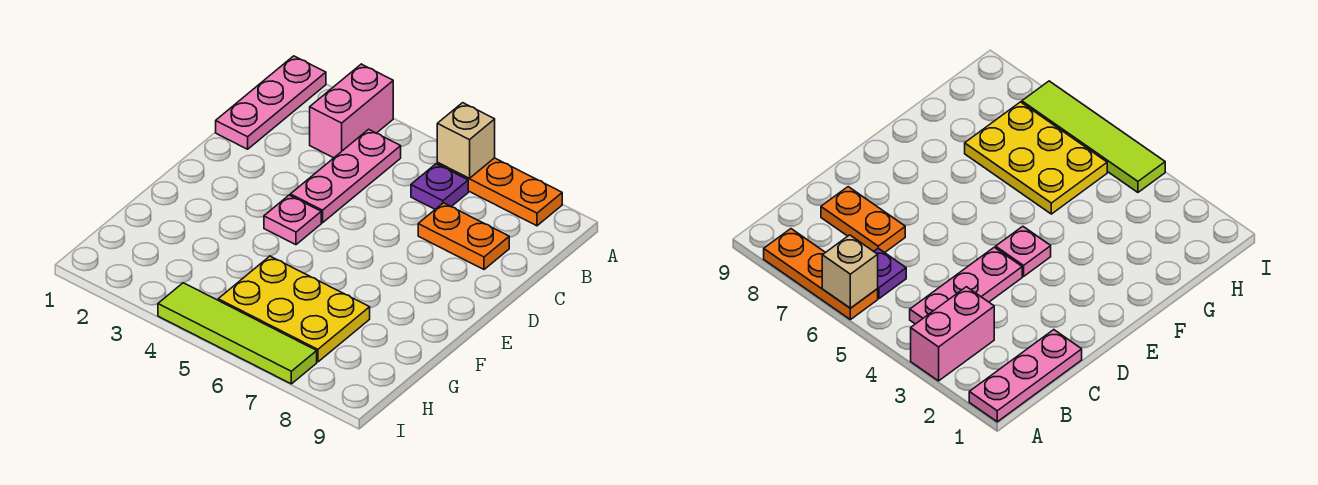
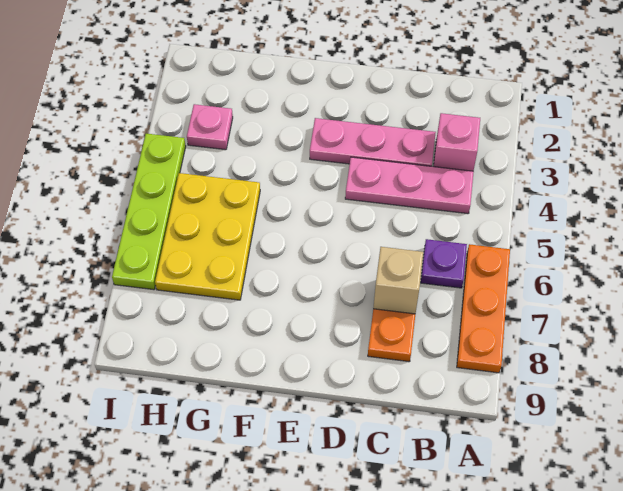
pink plate A1:C1 level 1 -> pink plate C3:E3 level 1
pink brick A3:B3 level 1 -> pink brick B3 level 1
tan brick A6 level 2 -> tan brick C7 level 2
pink plate E4 level 1 -> pink plate H3 level 1
lime tile I4:I7 level 1 -> lime plate I4:I7 level 1

